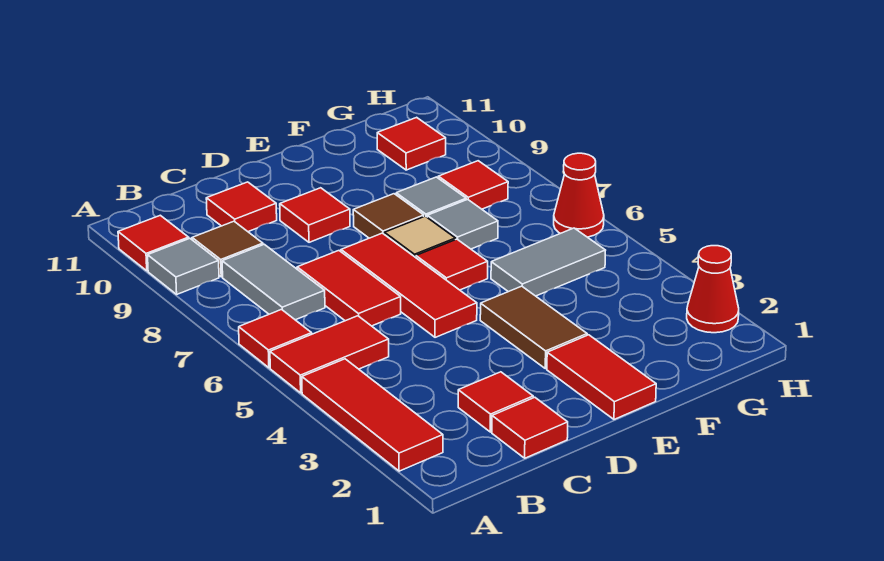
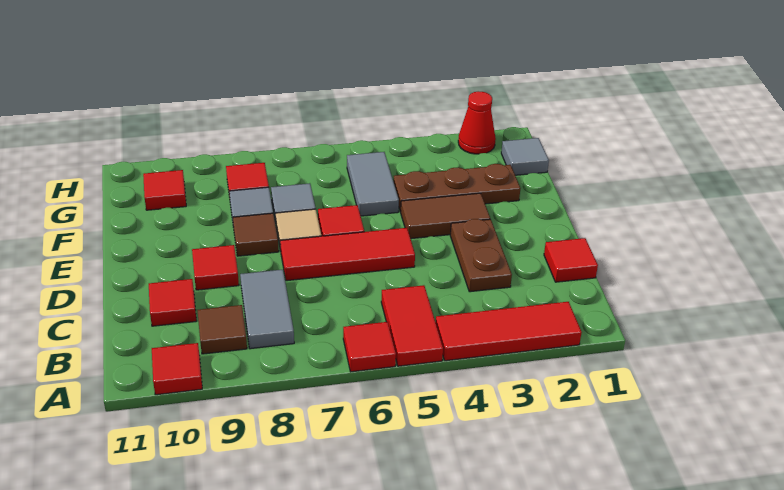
grey tile A9 level 1 -> grey tile G1 level 1
grey tile B7:B8 level 1 -> grey tile B8:C8 level 1
red tile C2 level 1 -> none
none -> brown plate C3:D3 level 1
red tile C6:C7 level 1 -> none
red tile E1:E2 level 1 -> none
none -> brown plate F2:F4 level 1
red cone H6 level 1 -> none

